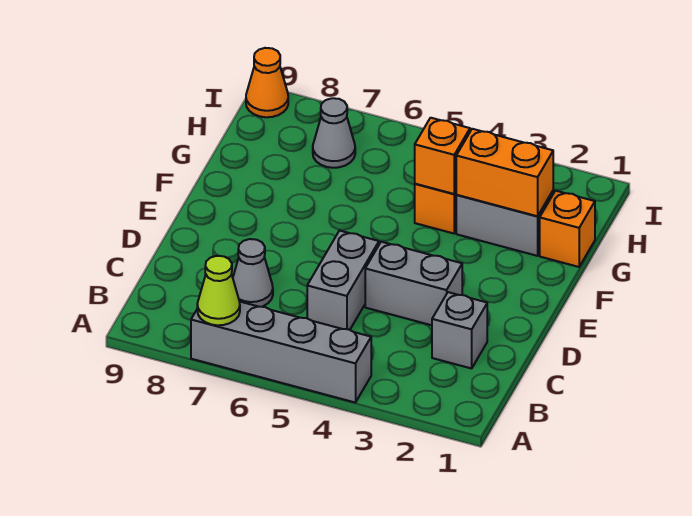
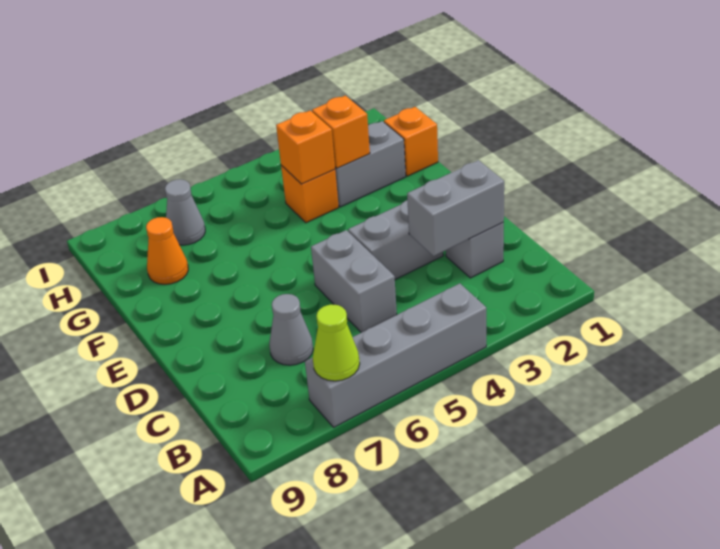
none -> grey brick C2:C3 level 2
orange brick G2:G3 level 2 -> orange brick G3 level 2
orange cone I9 level 1 -> orange cone G8 level 1

